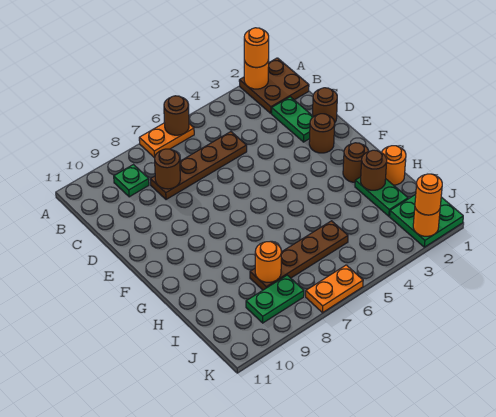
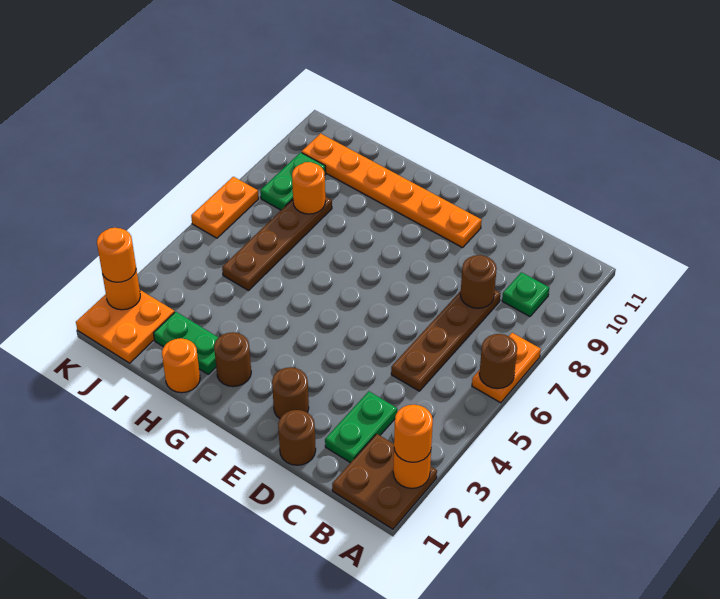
green plate C2:D2 level 1 -> green plate C2:C3 level 1
none -> orange plate E10:J10 level 1
brown round brick H2 level 2 -> none
green plate J1:K2 level 1 -> orange plate J1:K2 level 1

